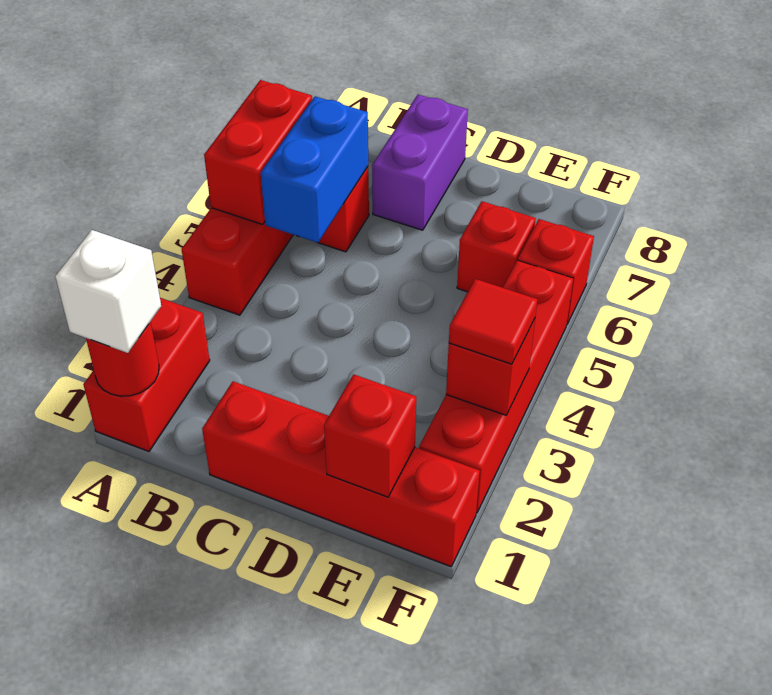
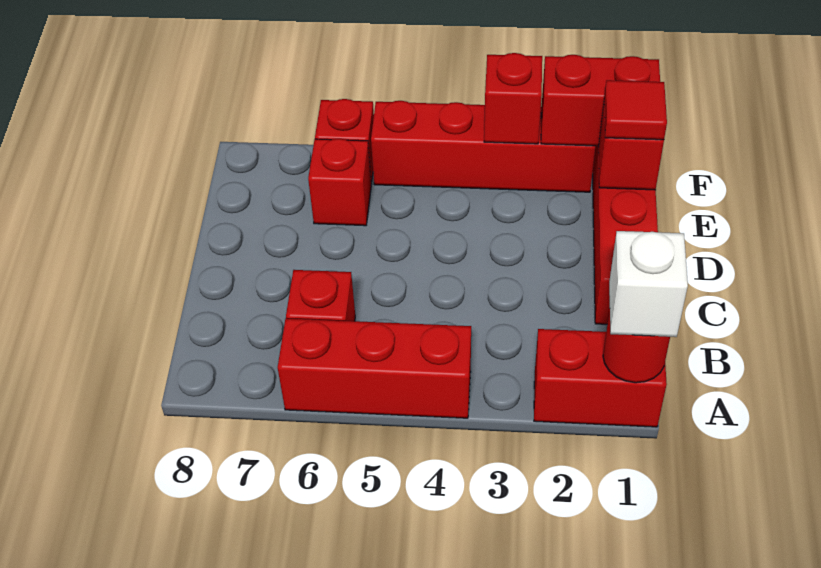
red brick A5:A6 level 2 -> red brick F1:F2 level 2
blue brick B5:B6 level 2 -> none
purple brick C7:C8 level 1 -> none
red tile F3 level 3 -> red tile E1 level 3

